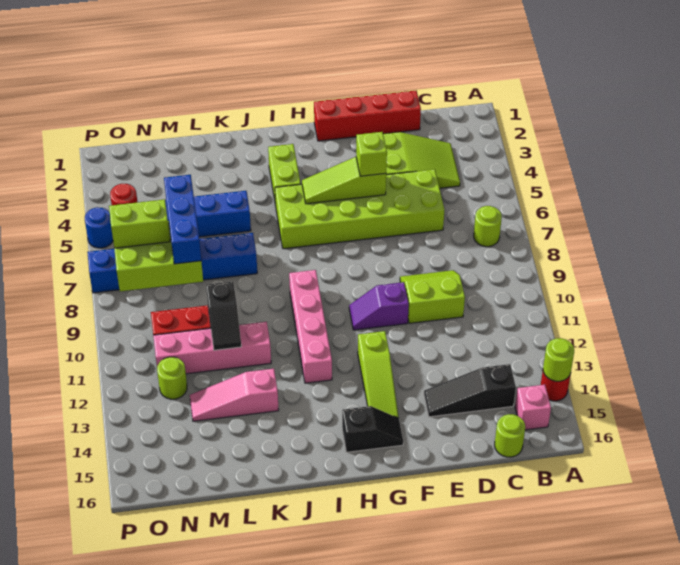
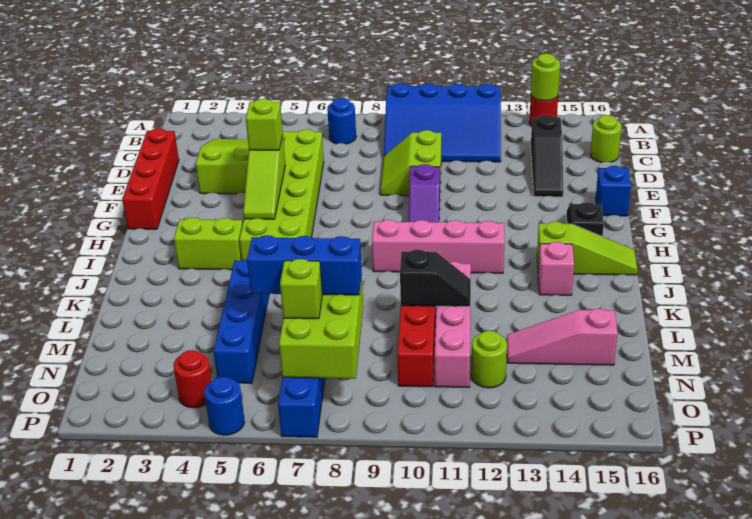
none -> blue slope A9:C12 level 1 top A
lime round brick B7 level 1 -> blue round brick B7 level 1
pink brick B15 level 1 -> pink brick J14 level 1
none -> blue brick F16 level 1
lime slope G12:G14 level 1 top 12 -> lime slope I14:I16 level 1 top 14
pink slope K13:M13 level 1 top K -> pink slope M13:M15 level 1 top 15
lime brick N7:O7 level 3 -> lime brick N7 level 3

